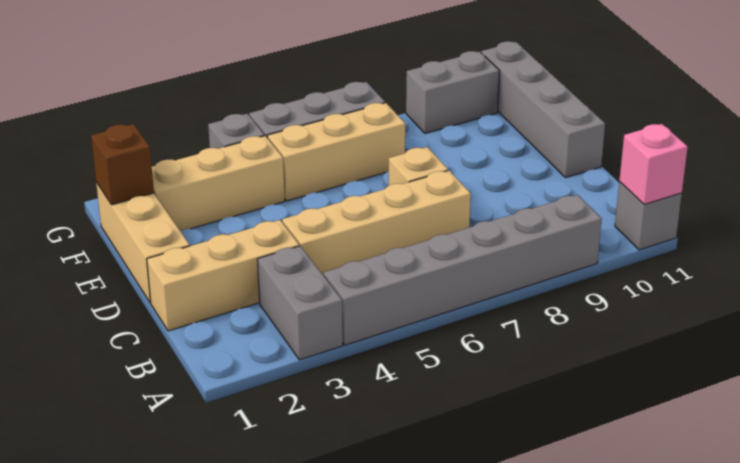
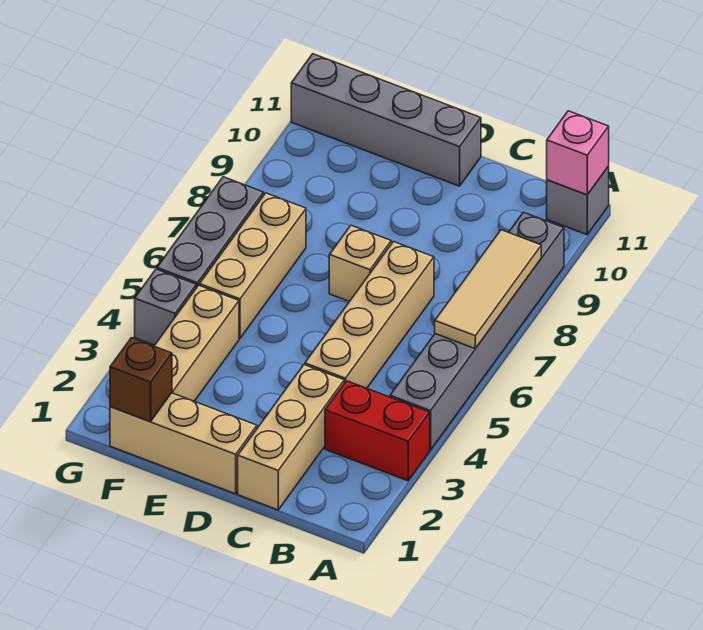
grey brick A3:B3 level 1 -> red brick A3:B3 level 1
none -> tan tile A6:A8 level 2
grey brick G9:G10 level 1 -> none

